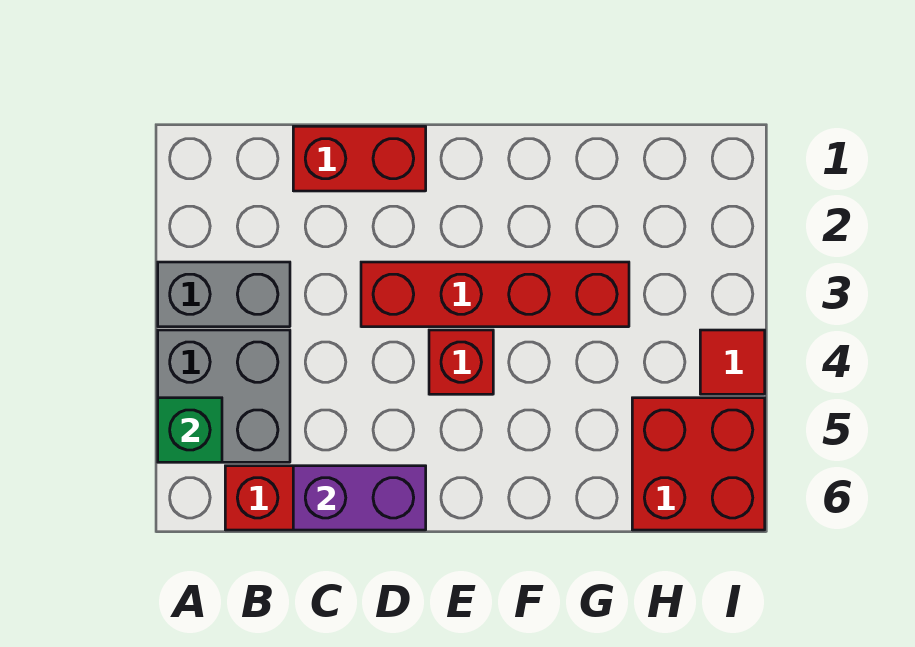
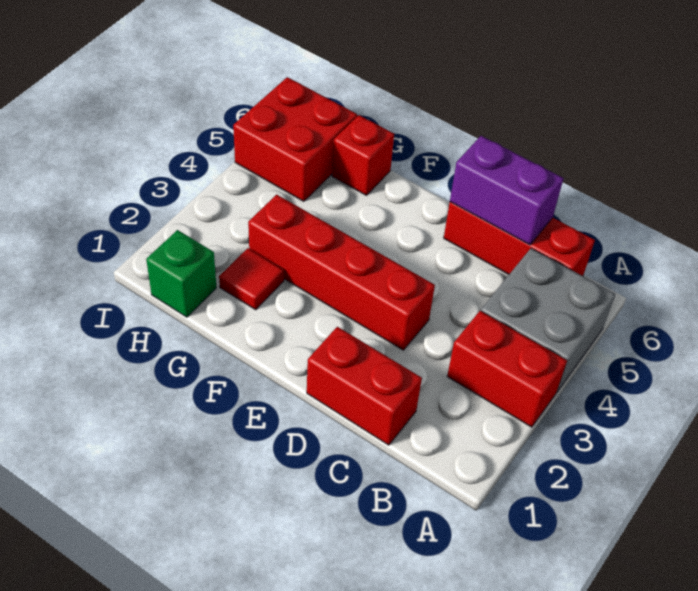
grey brick A3:B3 level 1 -> red brick A3:B3 level 1
green brick A5 level 2 -> green brick H1 level 1
red brick E4 level 1 -> red brick G6 level 1
red tile I4 level 1 -> red tile G2 level 1

